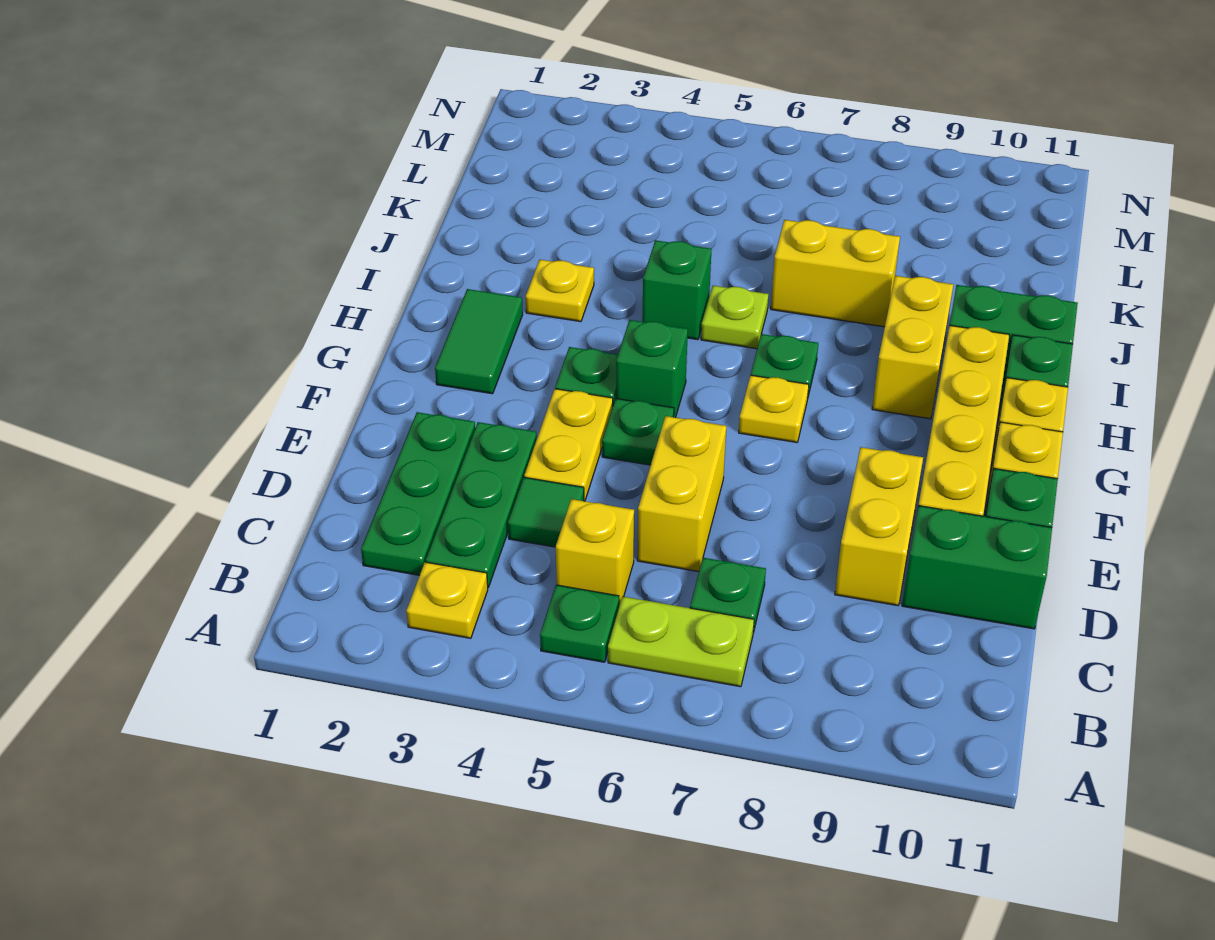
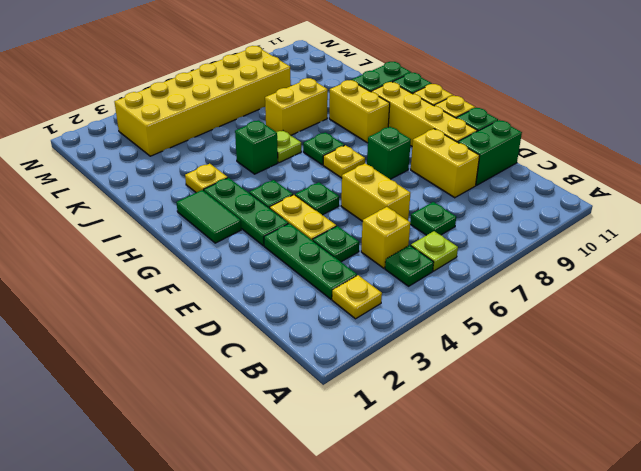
lime plate B6:B7 level 1 -> lime plate B6 level 1
green plate C2:E2 level 1 -> green plate F3:H3 level 1
green tile D4 level 1 -> green plate D4 level 1
green brick G5 level 1 -> green brick F8 level 1
none -> yellow brick L3:M8 level 1

